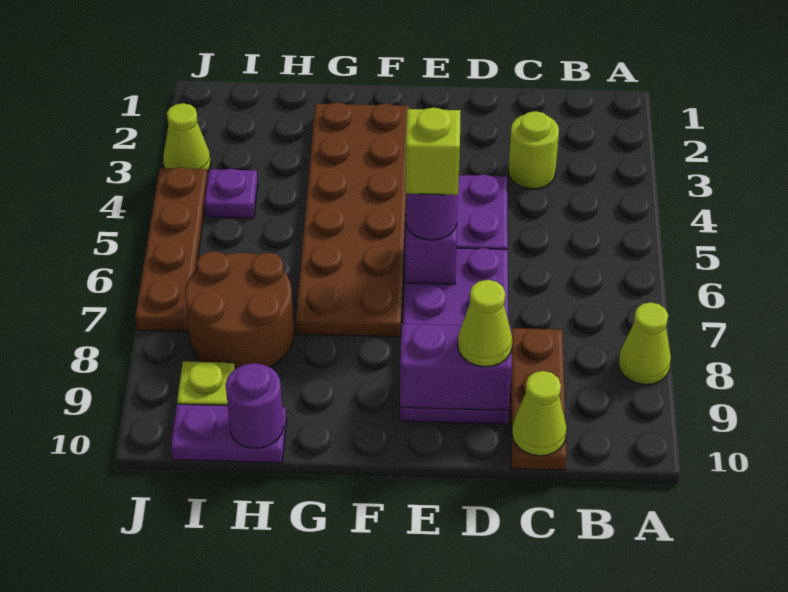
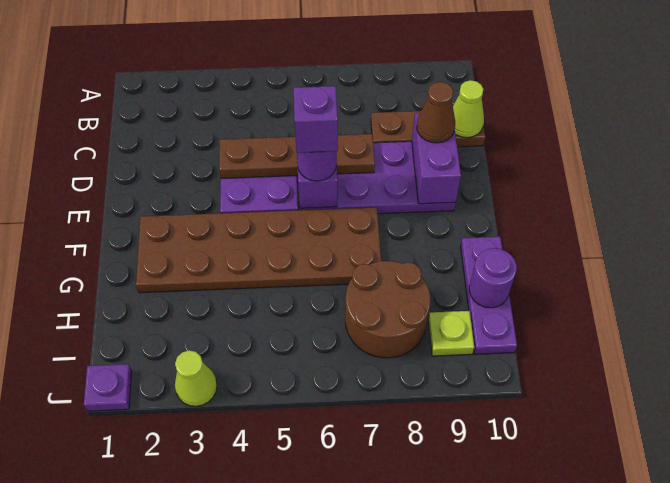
lime cone A8 level 1 -> none
lime round brick C3 level 1 -> none
lime cone D9 level 3 -> brown cone D9 level 3
lime brick E6 level 4 -> purple brick E6 level 4
purple plate H10:I10 level 1 -> purple plate G10:I10 level 1
purple plate I4 level 1 -> purple plate J1 level 1
brown plate J4:J7 level 1 -> brown plate D4:D7 level 2

